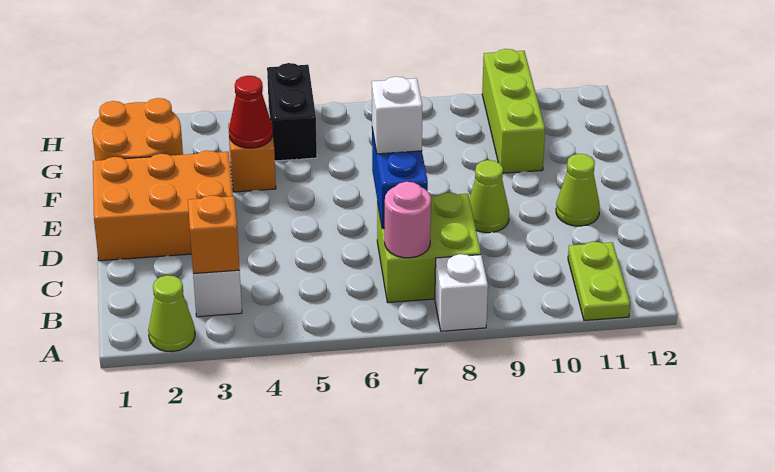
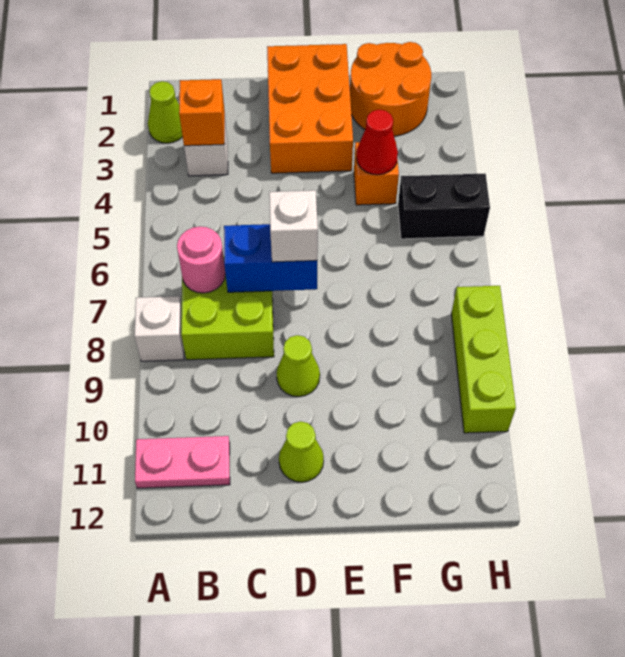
lime plate A11:B11 level 1 -> pink plate A11:B11 level 1
lime brick F10:H10 level 1 -> lime brick H8:H10 level 1

